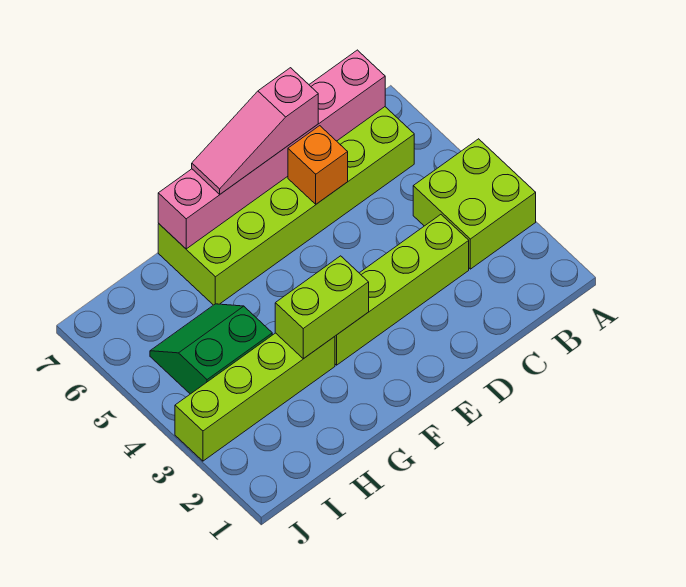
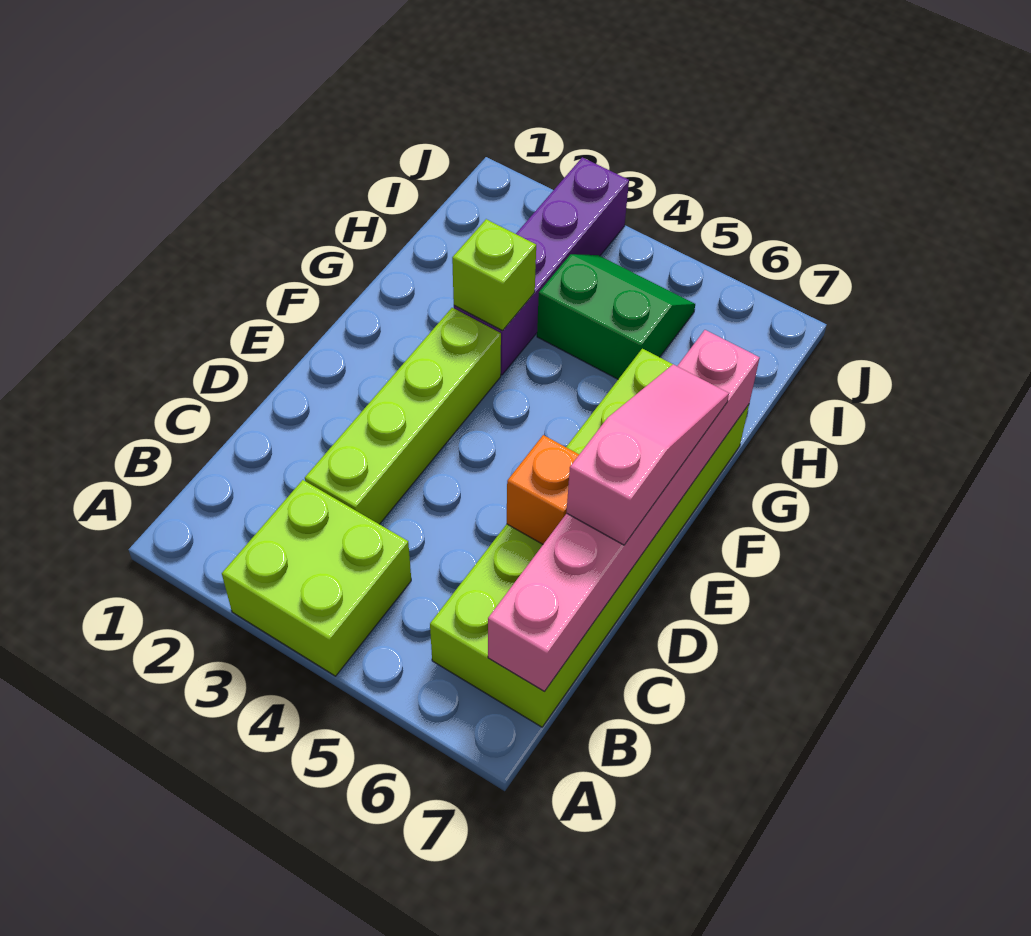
lime brick F3:G3 level 2 -> lime brick G3 level 2
lime brick G3:J3 level 1 -> purple brick G3:J3 level 1
green slope H4:I5 level 1 top 4 -> green slope H4:I5 level 1 top H

